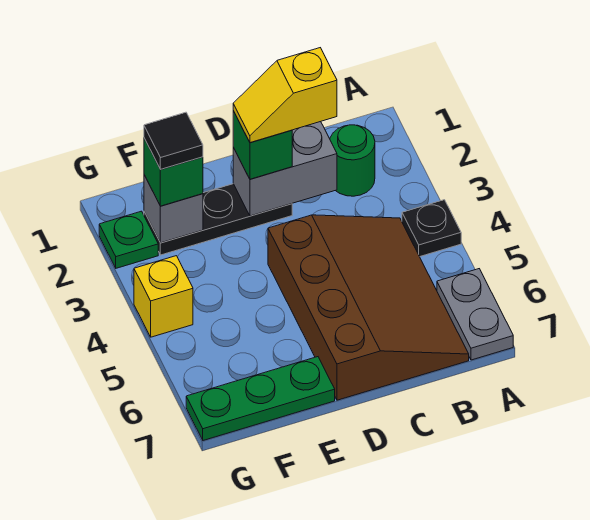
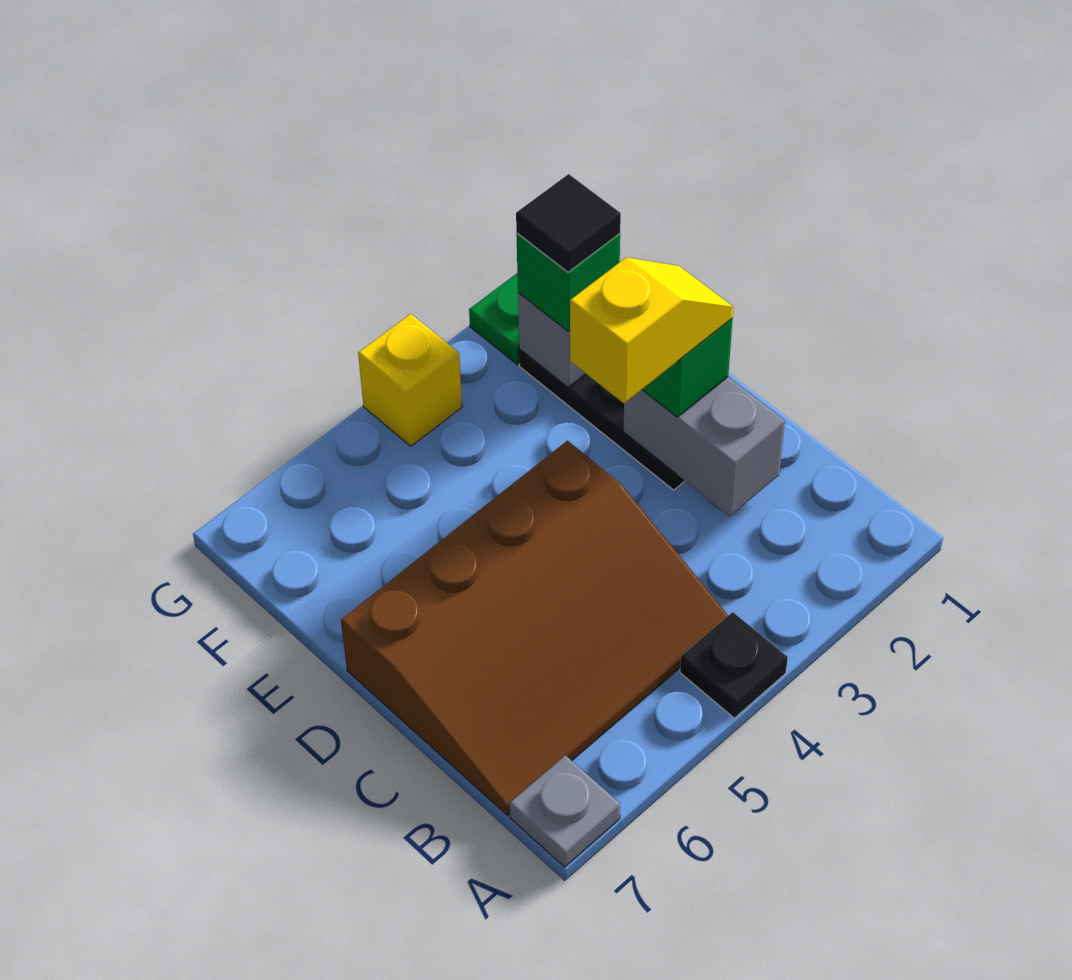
grey plate A6:A7 level 1 -> grey plate A7 level 1
green round brick B2 level 1 -> none
yellow slope C2:D2 level 4 top C -> yellow slope D2:D3 level 4 top 3
green plate E7:G7 level 1 -> none

